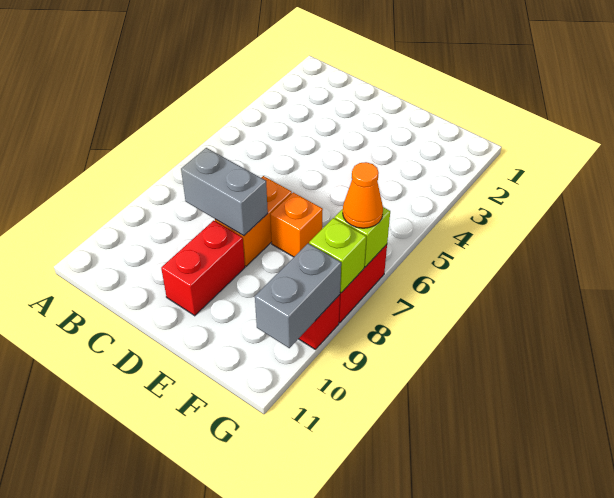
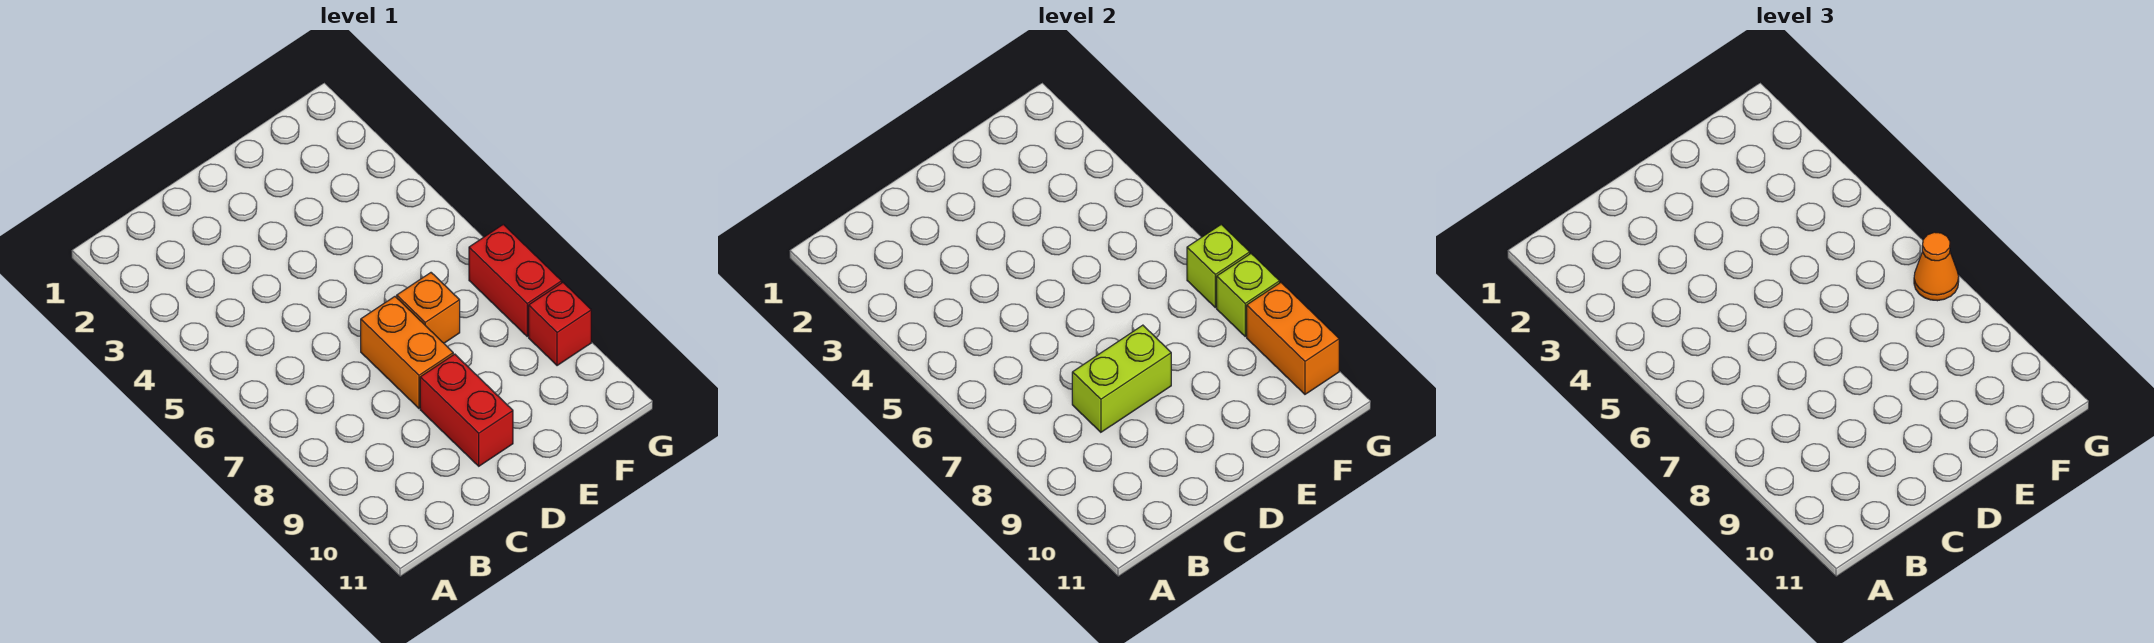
grey brick C8:D8 level 2 -> lime brick C8:D8 level 2
grey brick G9:G10 level 2 -> orange brick G9:G10 level 2

